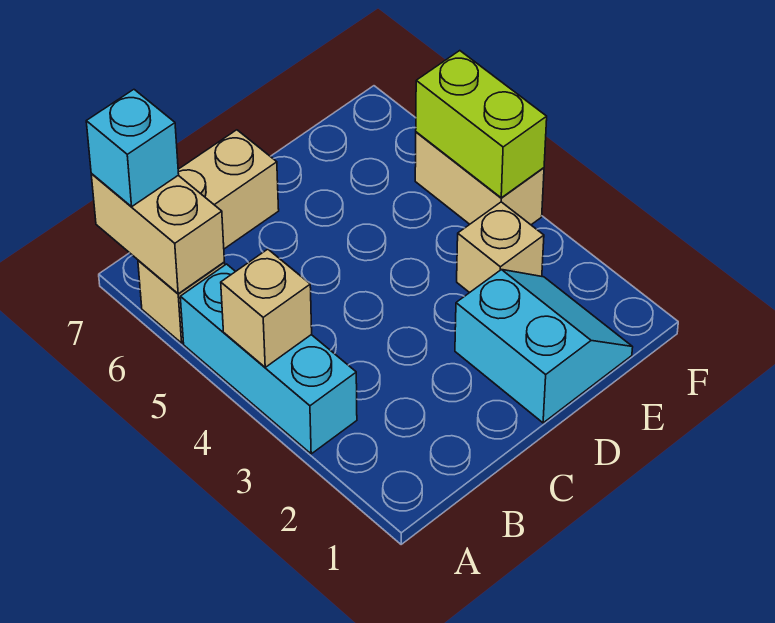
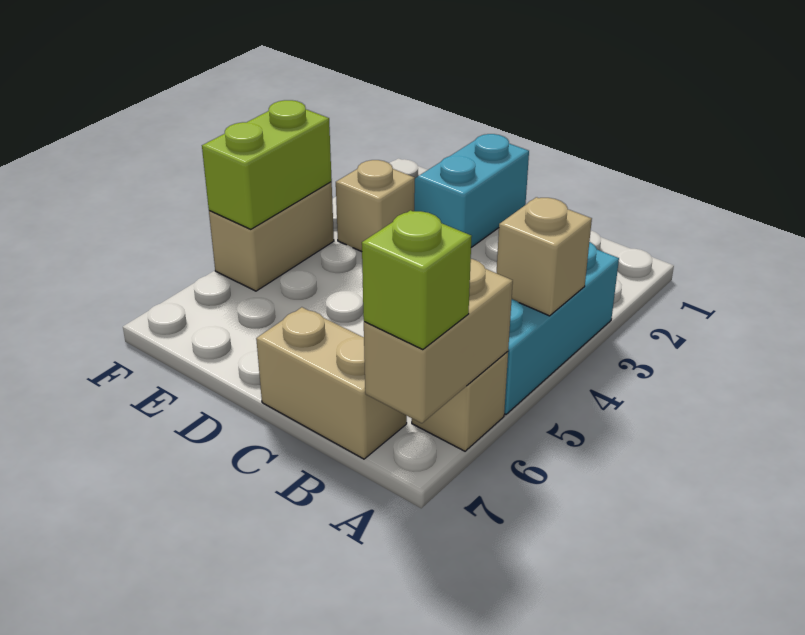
cyan brick A7 level 3 -> lime brick A7 level 3

